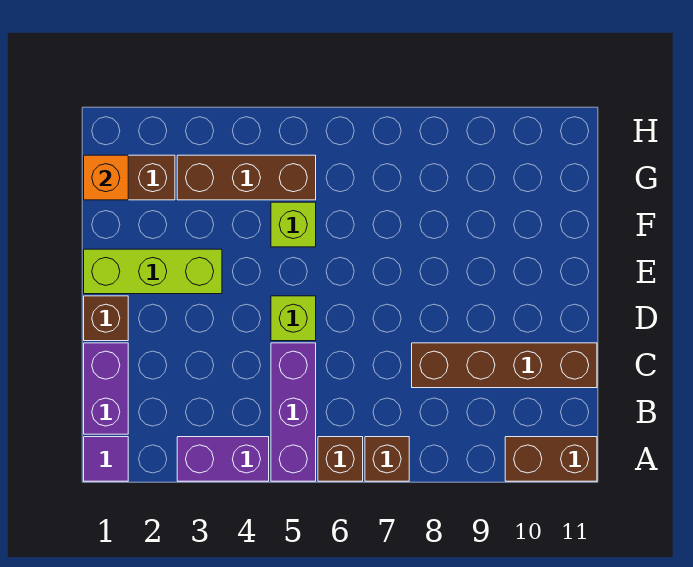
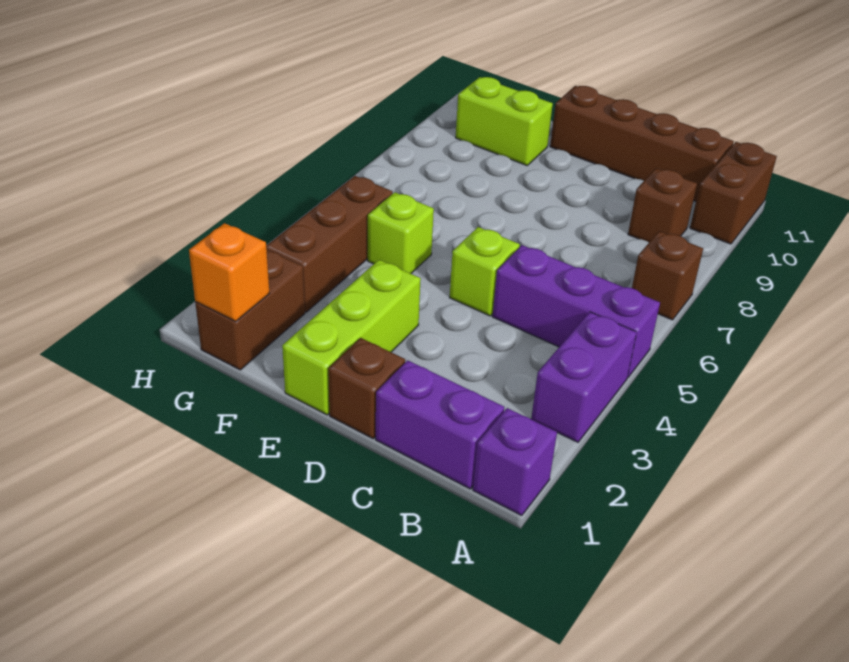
purple tile A1 level 1 -> purple brick A1 level 1
brown brick A6 level 1 -> brown brick B9 level 1
brown brick C8:C11 level 1 -> brown brick B11:E11 level 1
none -> lime brick F10:G10 level 1

